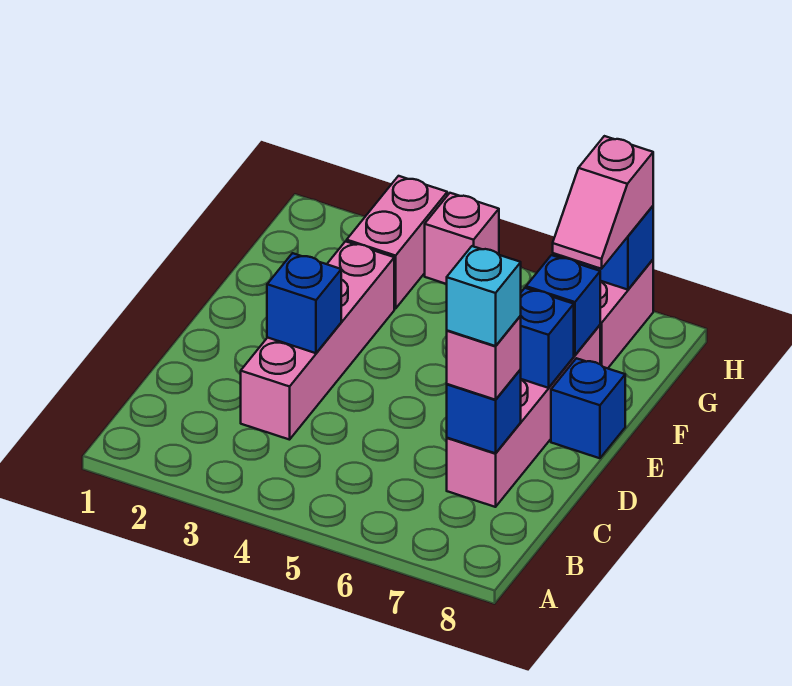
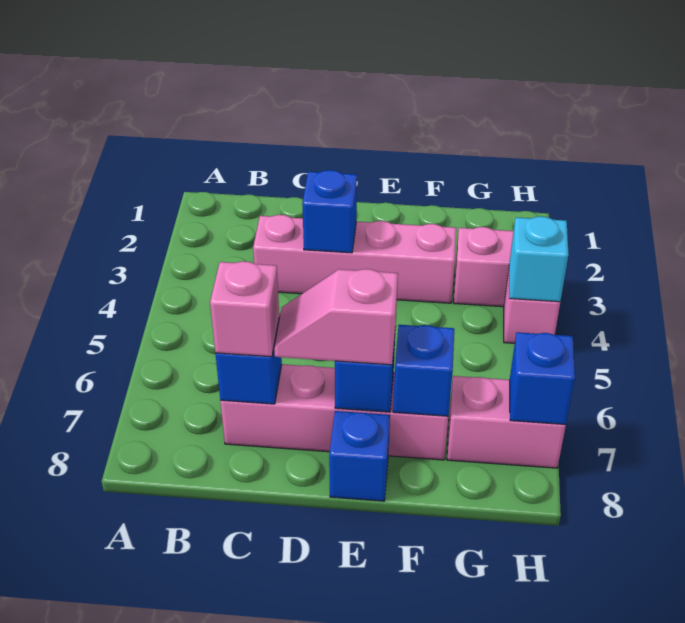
cyan brick C7 level 4 -> cyan brick H4 level 2
pink slope G7:H7 level 3 top H -> pink slope D7:E7 level 3 top E

